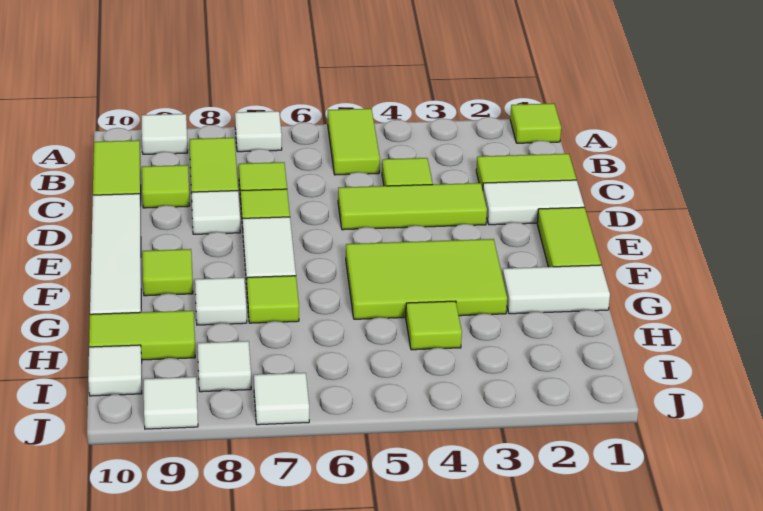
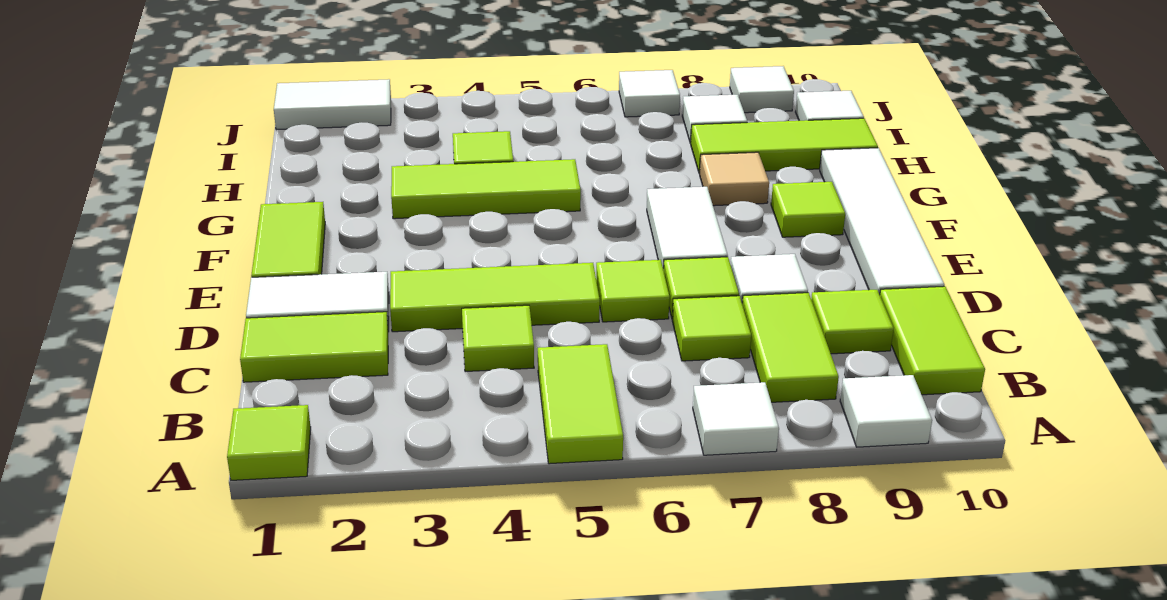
lime tile F3:G5 level 1 -> lime tile G3:G5 level 1
white tile G1:G2 level 1 -> white tile J1:J2 level 1
lime tile G7 level 1 -> lime tile D6 level 1
white tile G8 level 1 -> tan tile G8 level 1
lime tile H9:H10 level 1 -> lime tile H8:H10 level 1

